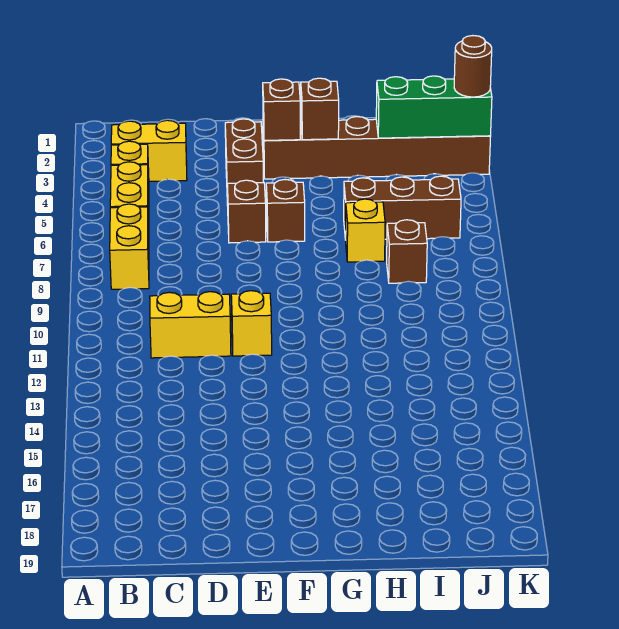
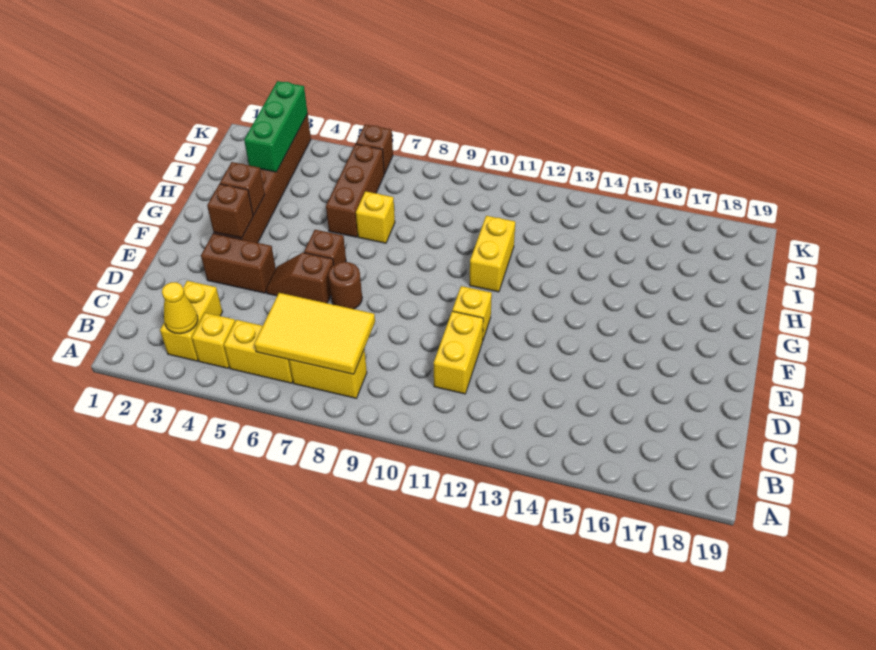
none -> yellow cone B3 level 2
none -> yellow tile B6:C8 level 2
none -> yellow brick G11:H11 level 1
brown brick I8 level 1 -> brown brick K6 level 1
brown round brick K3 level 3 -> brown round brick E7 level 1

